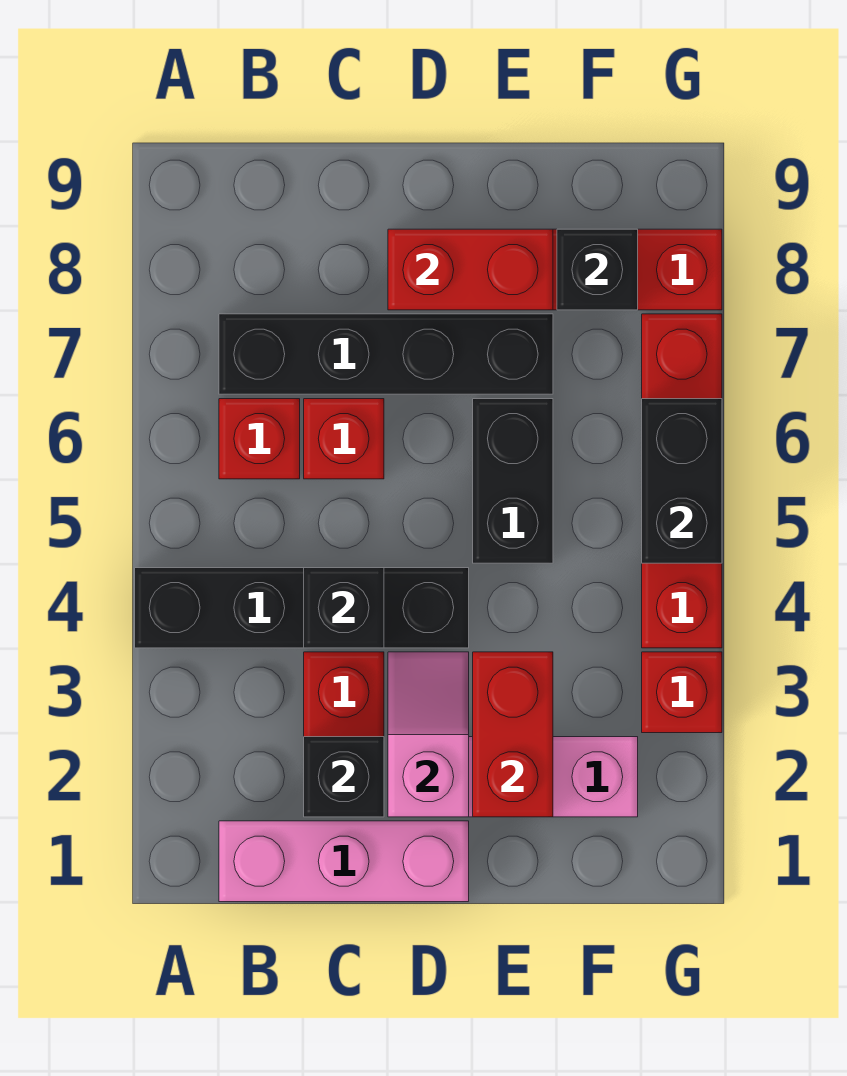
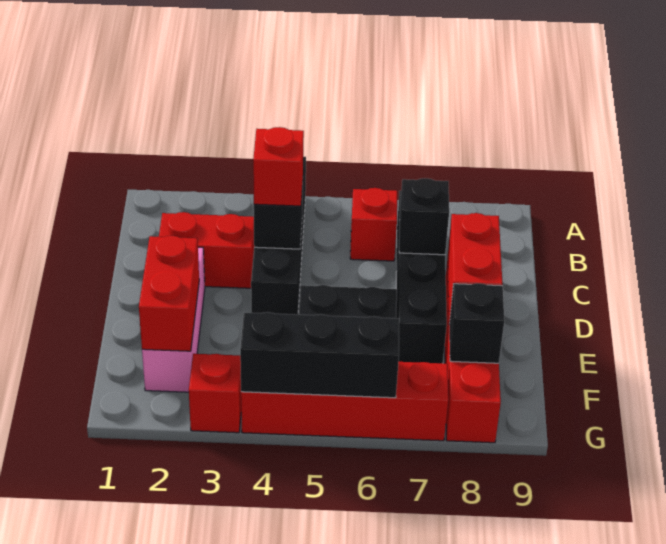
pink brick B1:D1 level 1 -> none
black brick C2 level 2 -> black brick C7 level 2
red brick C6 level 1 -> red brick C4 level 3
pink slope D2:D3 level 2 top 2 -> none
red brick E2:E3 level 2 -> red brick E2:F2 level 2
black brick G5:G6 level 2 -> black brick G4:G6 level 2

